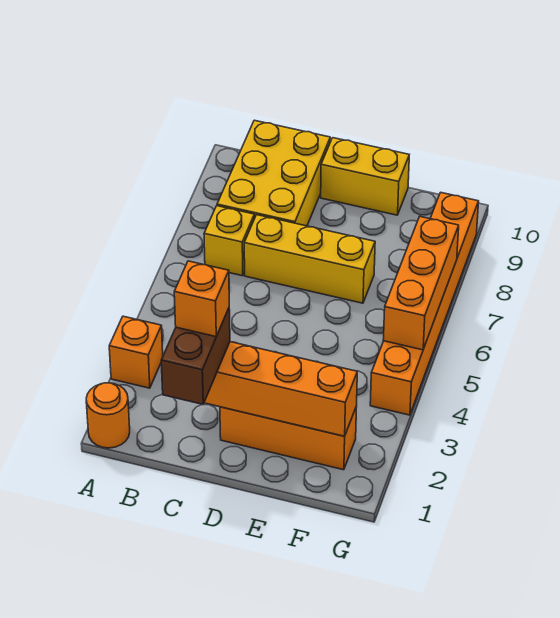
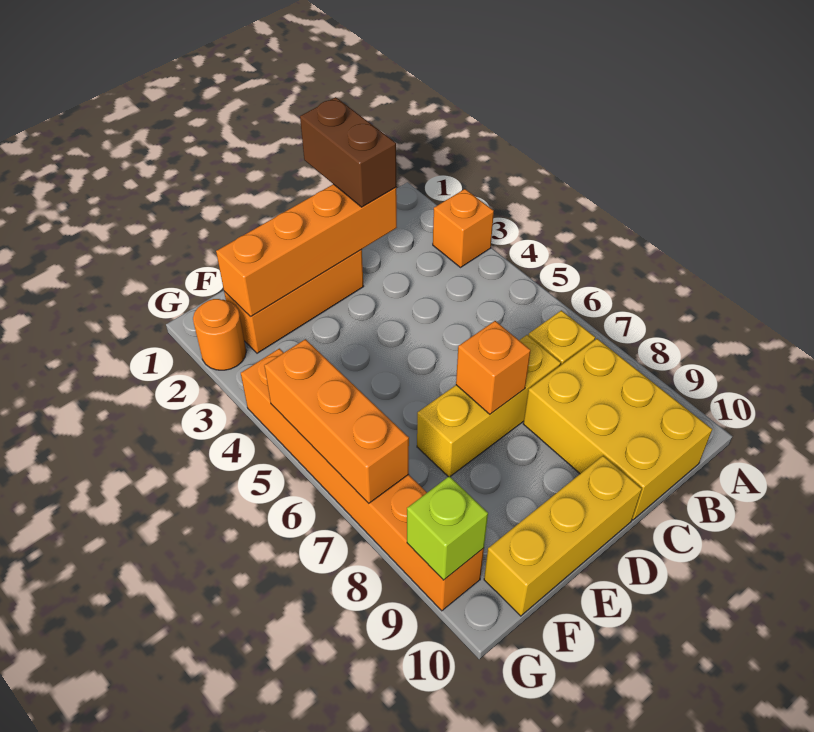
orange round brick A1 level 1 -> orange round brick G2 level 1
orange brick C2 level 4 -> orange brick D7 level 2
yellow brick D10:E10 level 1 -> yellow brick D10:F10 level 1
none -> lime brick G9 level 2

